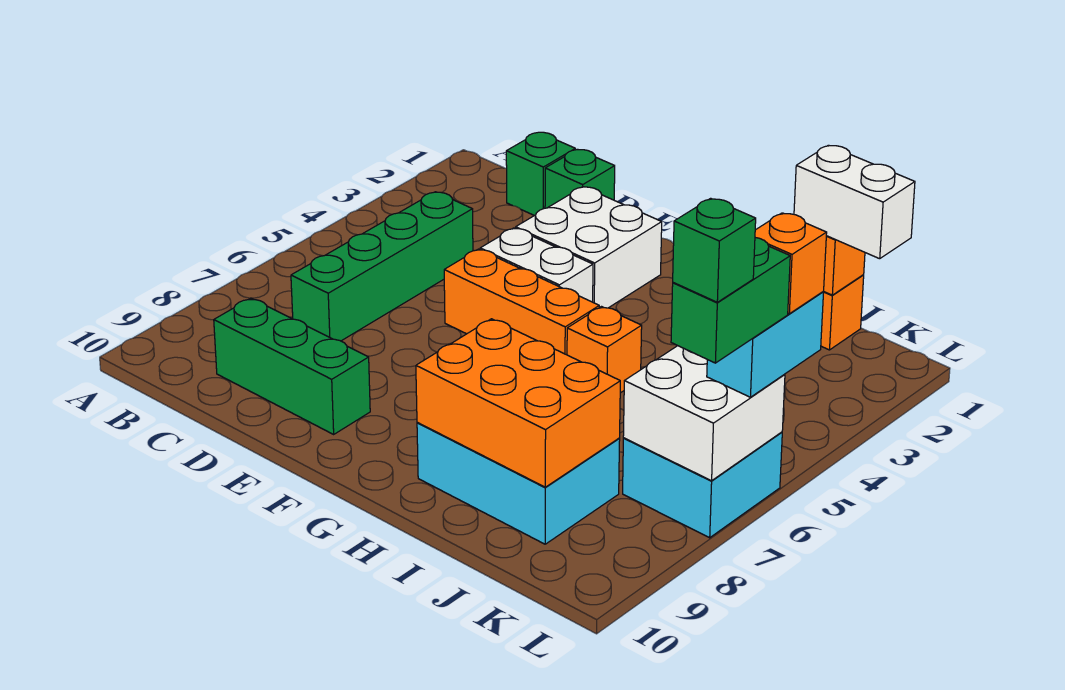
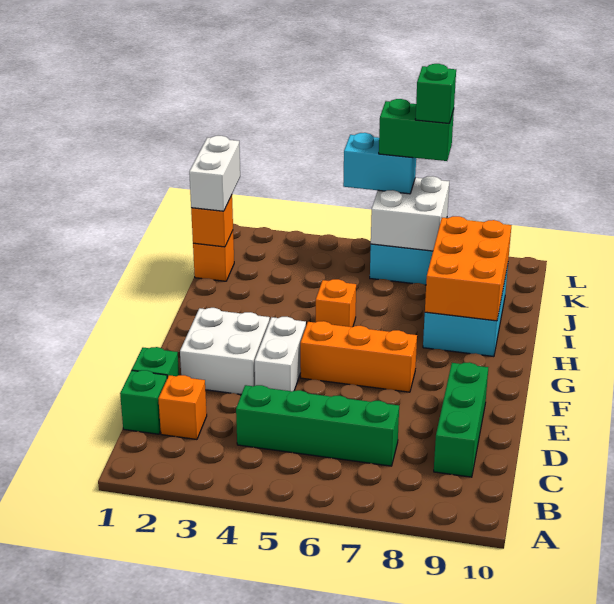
orange brick E5:G5 level 1 -> orange brick F5:F7 level 1
orange brick L5 level 4 -> orange brick C2 level 1

